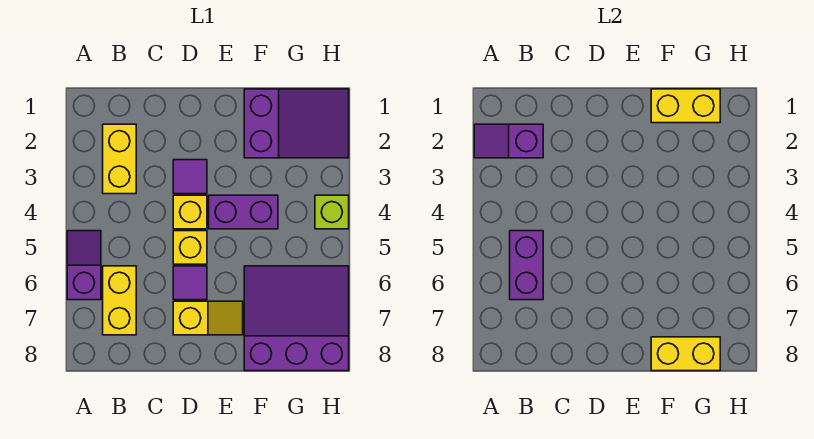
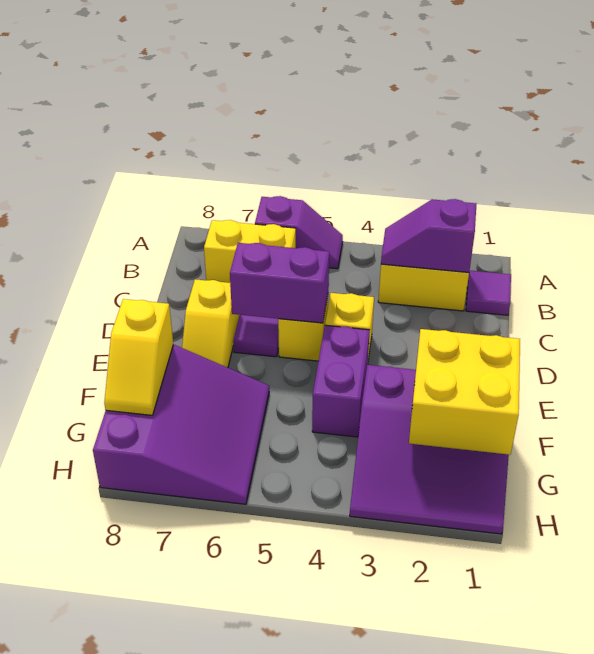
purple slope A2:B2 level 2 top B -> purple slope B2:B3 level 2 top 2
purple brick B5:B6 level 2 -> purple brick D5:D6 level 2
purple tile D3 level 1 -> purple tile B1 level 1
purple slope F1:H2 level 1 top F -> purple slope F1:H3 level 1 top F
yellow brick F1:G1 level 2 -> yellow brick F1:G2 level 2
yellow brick F8:G8 level 2 -> yellow slope F8:G8 level 2 top F
lime brick H4 level 1 -> none

